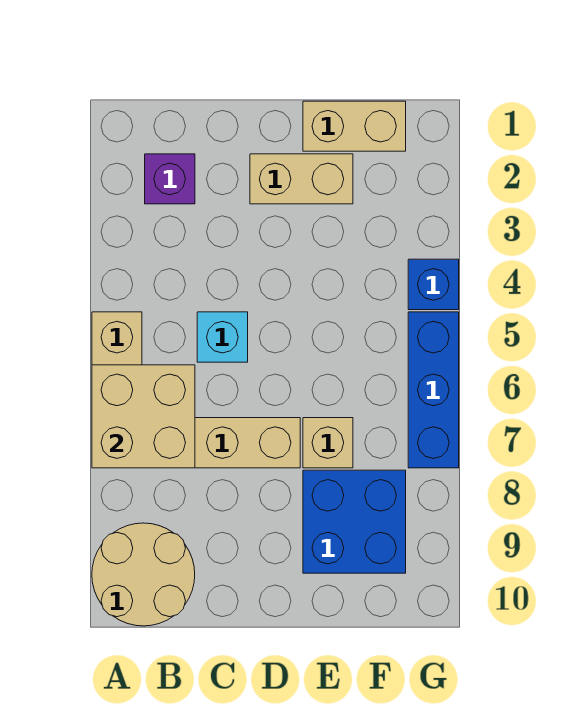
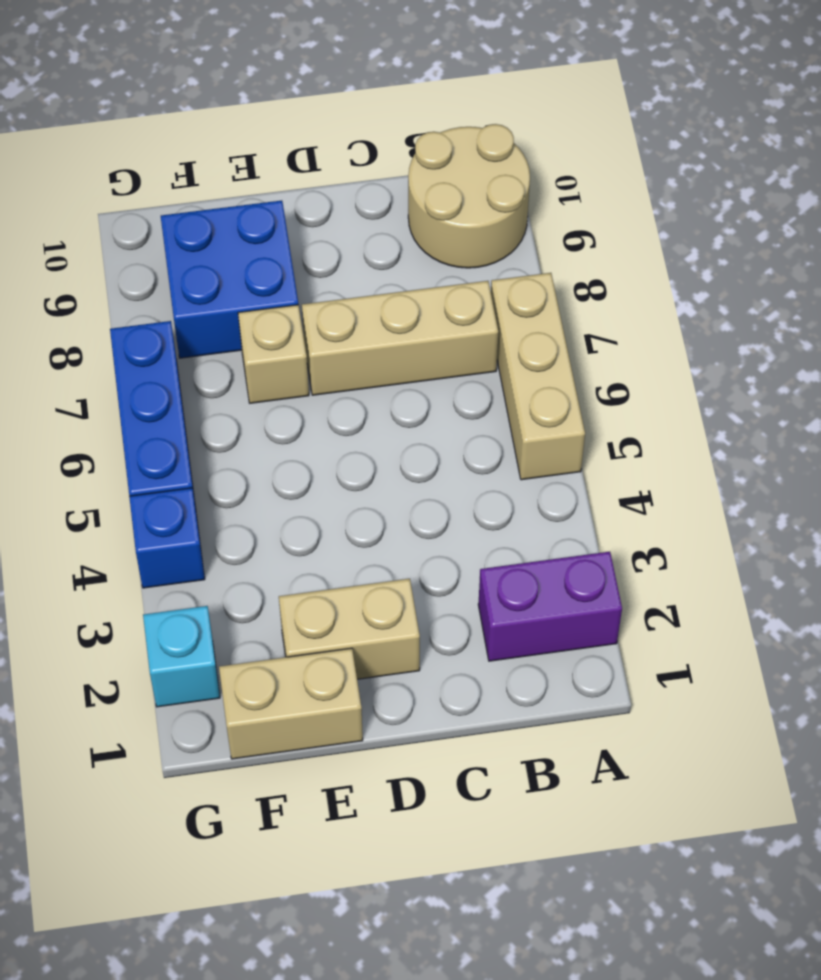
tan brick A6:B7 level 2 -> none
purple brick B2 level 1 -> purple brick A2:B2 level 1
cyan brick C5 level 1 -> cyan brick G2 level 1

